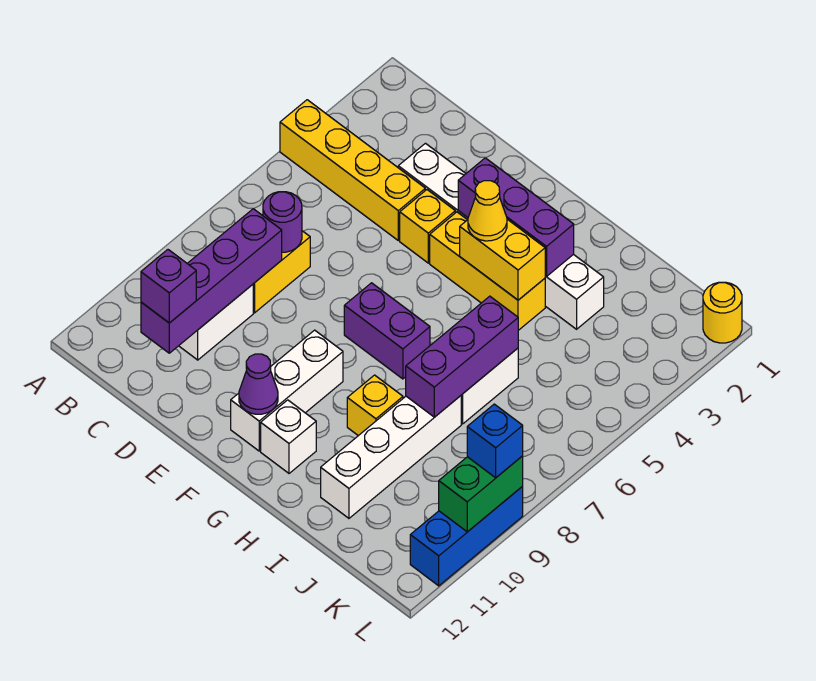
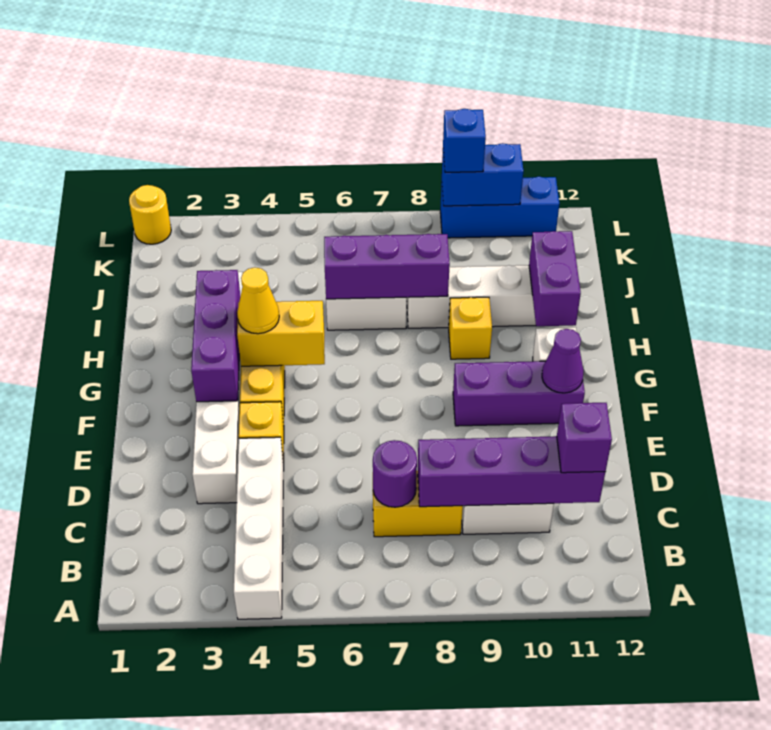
yellow brick A4:D4 level 1 -> white brick A4:D4 level 1
purple brick F7:G7 level 1 -> purple brick H11:I11 level 2
white brick F9:F11 level 1 -> purple brick F9:F11 level 1
yellow brick G4:H4 level 2 -> yellow brick G4:G5 level 2
green brick L9:L10 level 2 -> blue brick L9:L10 level 2

